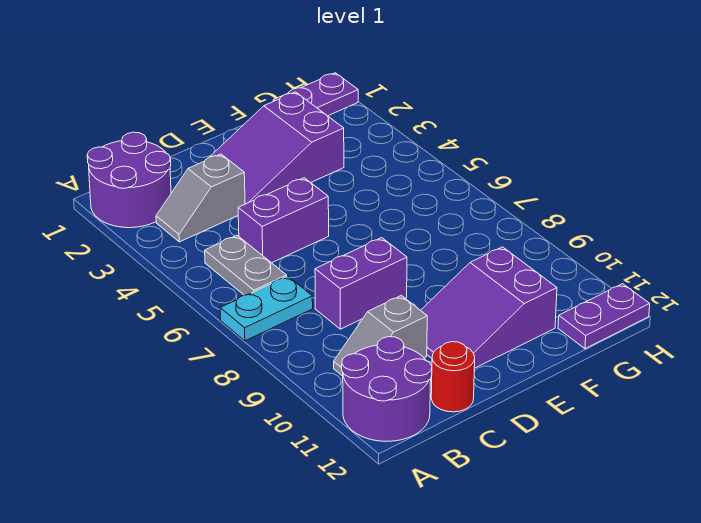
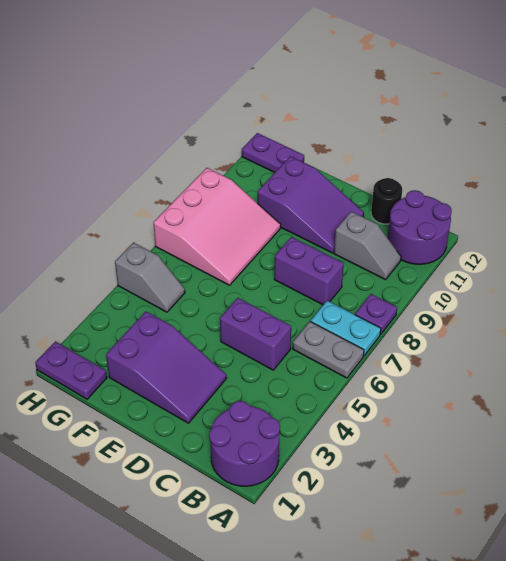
none -> purple plate A8 level 1
grey slope B3:C3 level 1 top C -> grey slope G5:H5 level 1 top H
grey plate B5:B6 level 1 -> grey plate A6:B6 level 1
red round brick C12 level 1 -> black round brick C12 level 1
none -> pink slope F7:H9 level 1 top H

